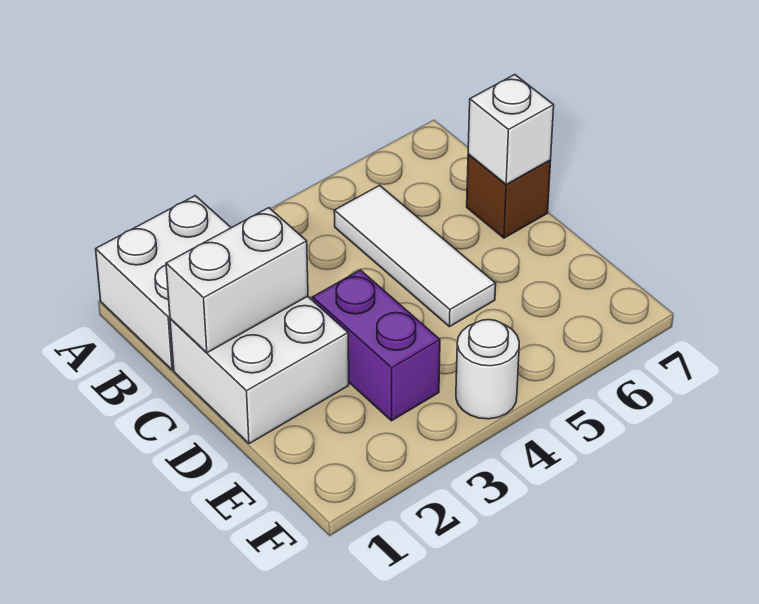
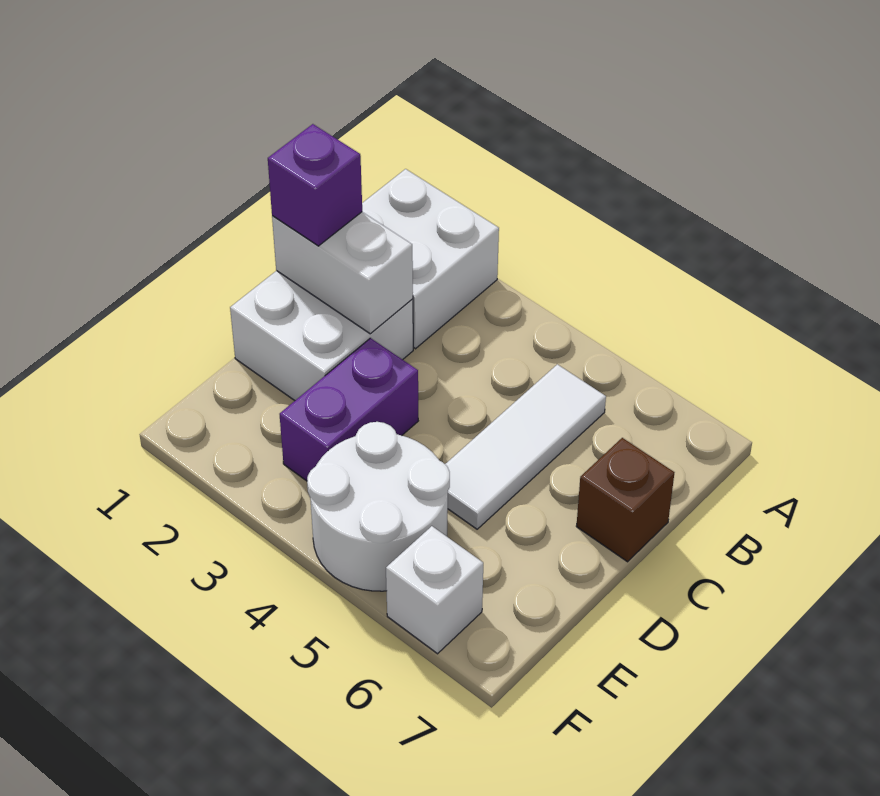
none -> purple brick C1 level 3
white brick C7 level 2 -> white brick F6 level 1
white round brick F4 level 1 -> white round brick E4:F5 level 1

